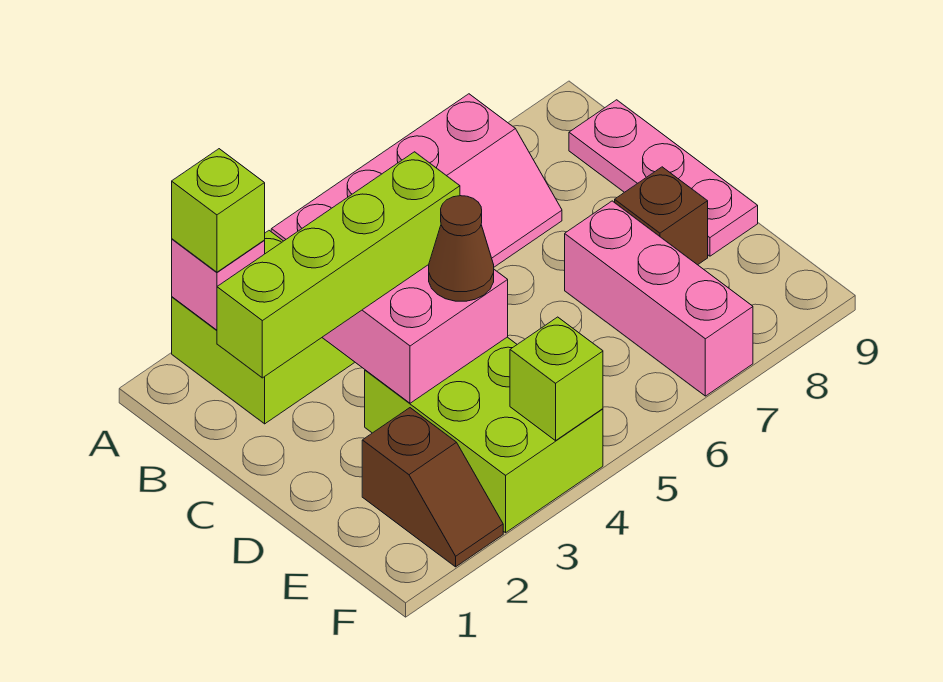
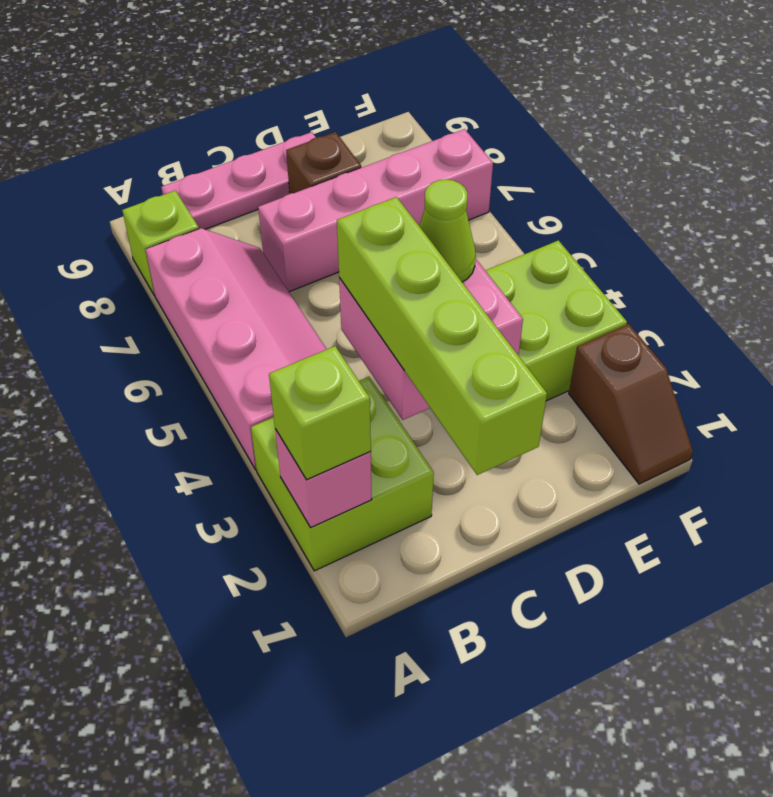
brown cone D4 level 3 -> lime cone D4 level 3
pink brick D7:F7 level 1 -> pink brick C7:F7 level 1
brown slope E2:F2 level 1 top E -> brown slope F1:F2 level 1 top 2
lime brick F4 level 2 -> lime brick A8 level 1

